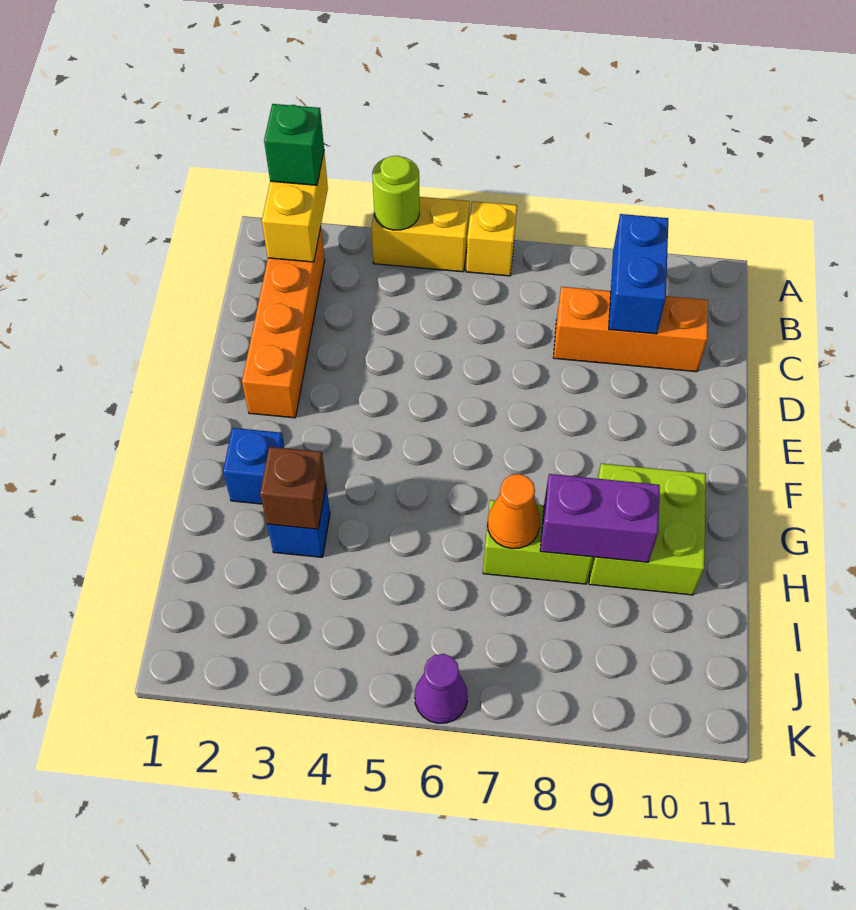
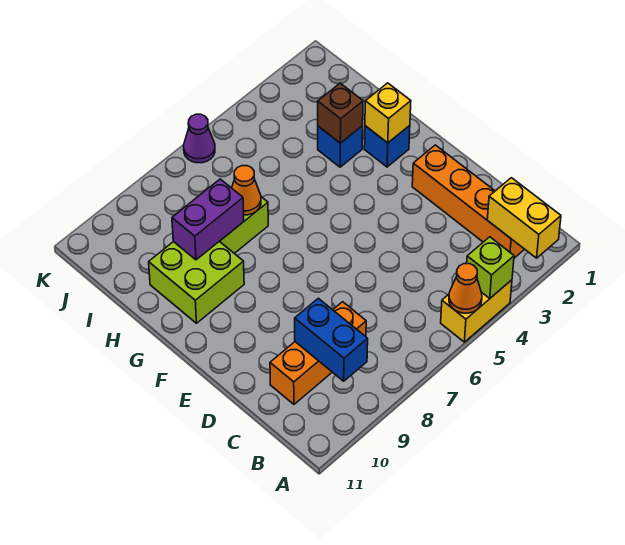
green brick A2 level 3 -> none
lime round brick A4 level 2 -> lime brick A4 level 2
none -> orange cone A5 level 2
yellow brick A6 level 1 -> yellow brick G2 level 2

